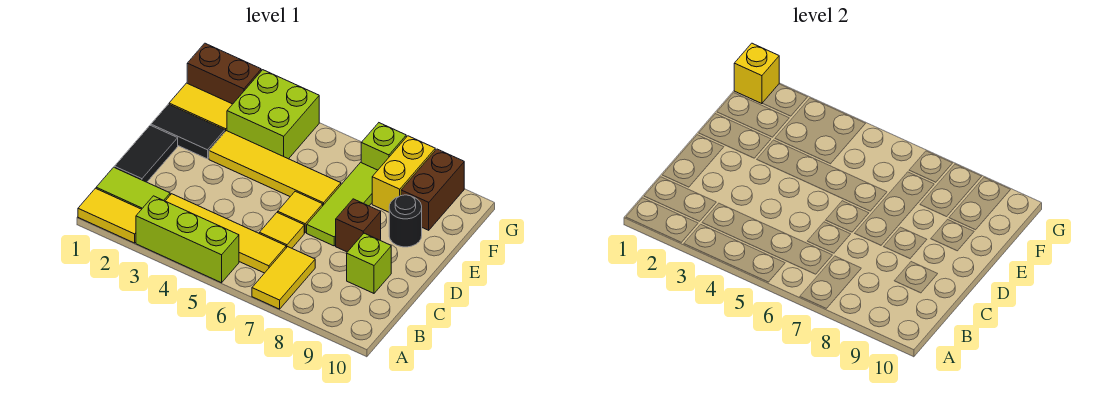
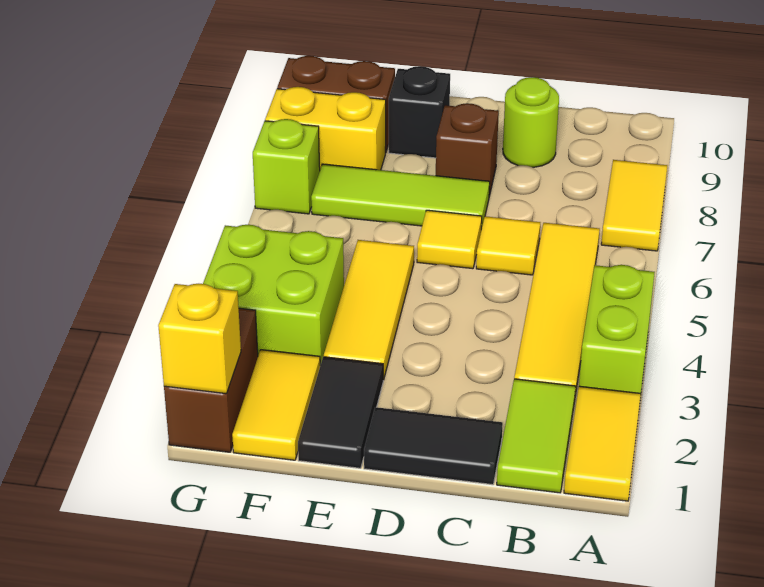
lime brick A3:A5 level 1 -> lime brick A3:A4 level 1
yellow tile A7:B7 level 1 -> yellow tile A7:A8 level 1
lime brick C9 level 1 -> lime round brick C9 level 1
yellow tile E3:E6 level 1 -> yellow tile E3:E5 level 1
black round brick E9 level 1 -> black brick E9 level 1

